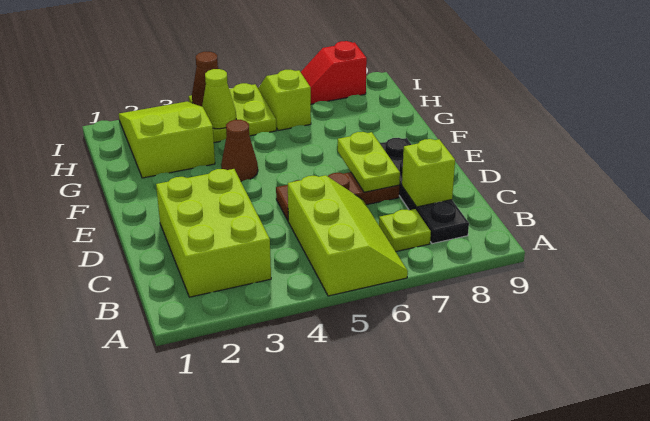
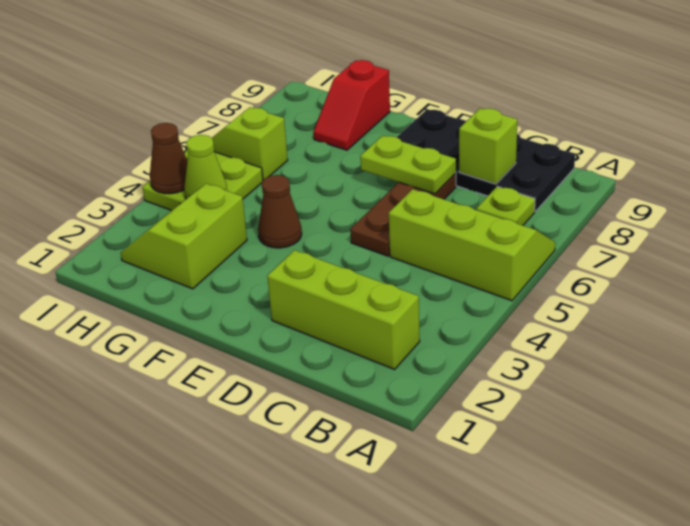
lime brick B2:D3 level 1 -> lime brick B2:D2 level 1
black plate B8:E8 level 1 -> black plate B8:E9 level 1
lime slope G2:I3 level 1 top G -> lime slope G2:H3 level 1 top G
red slope I7:I8 level 1 top 8 -> red slope G8:G9 level 1 top 9

